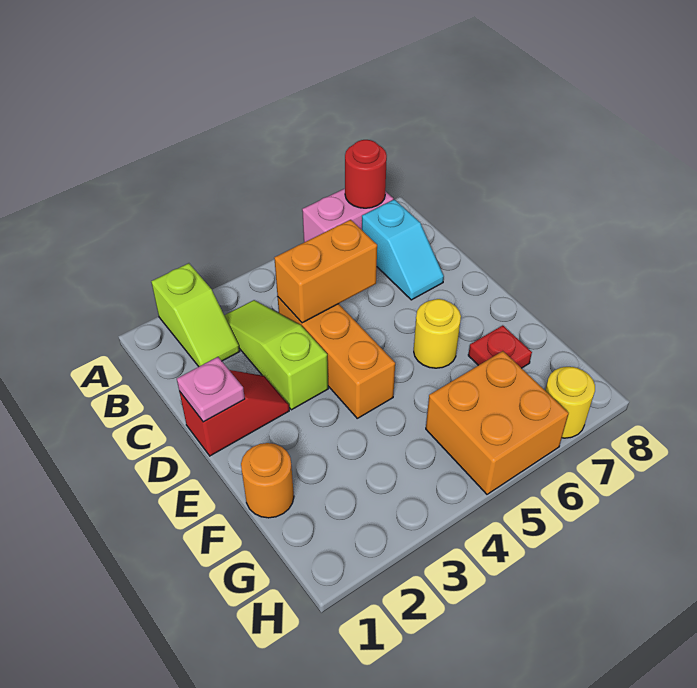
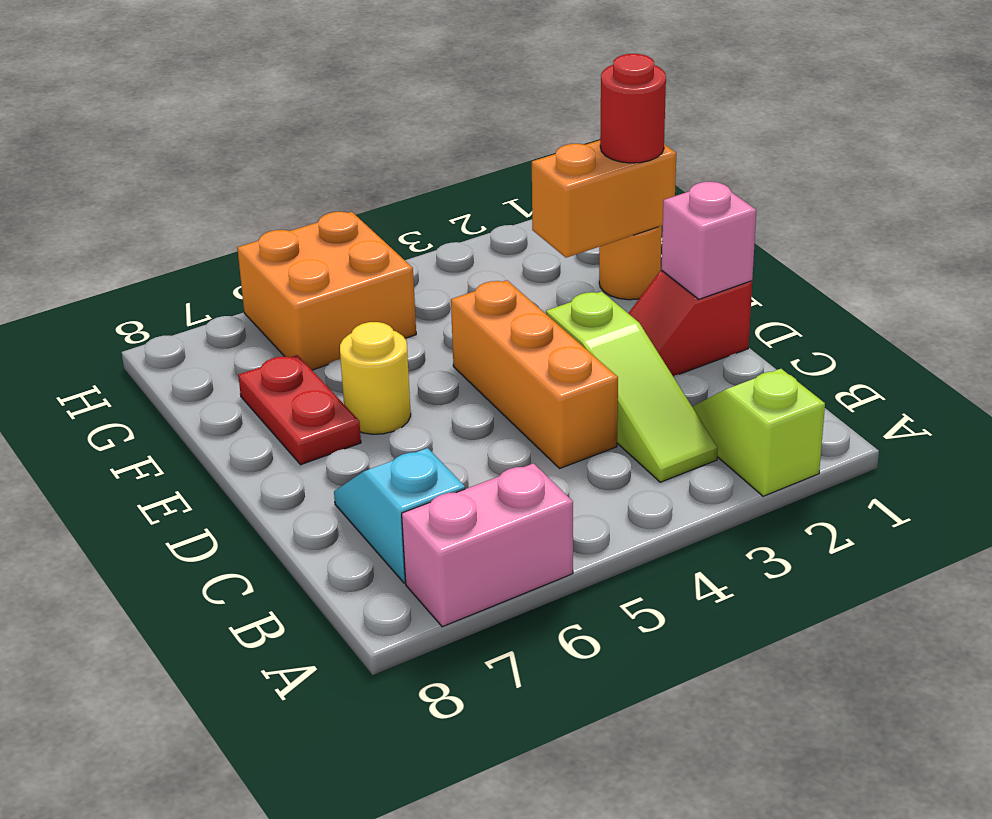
red round brick A7 level 2 -> red round brick F1 level 3
orange brick C4:C5 level 2 -> orange brick F1:F2 level 2
pink plate D1 level 2 -> pink brick D1 level 2
red plate F7 level 1 -> red plate E7:F7 level 1
yellow round brick H7 level 1 -> none

